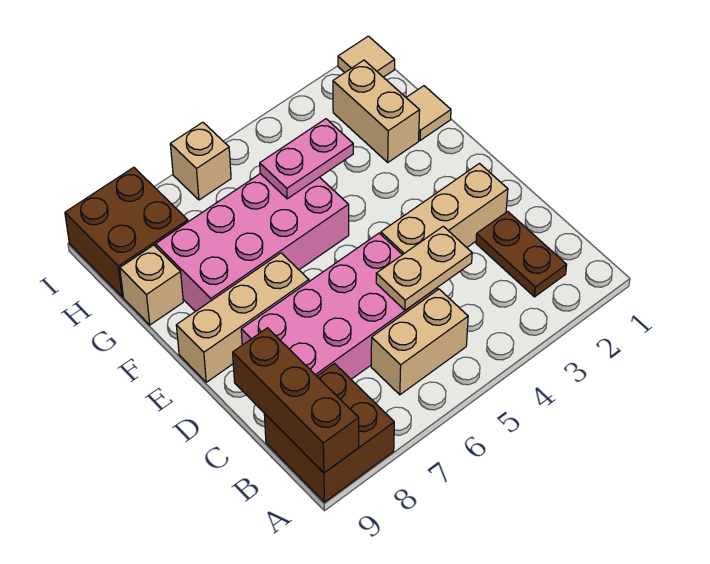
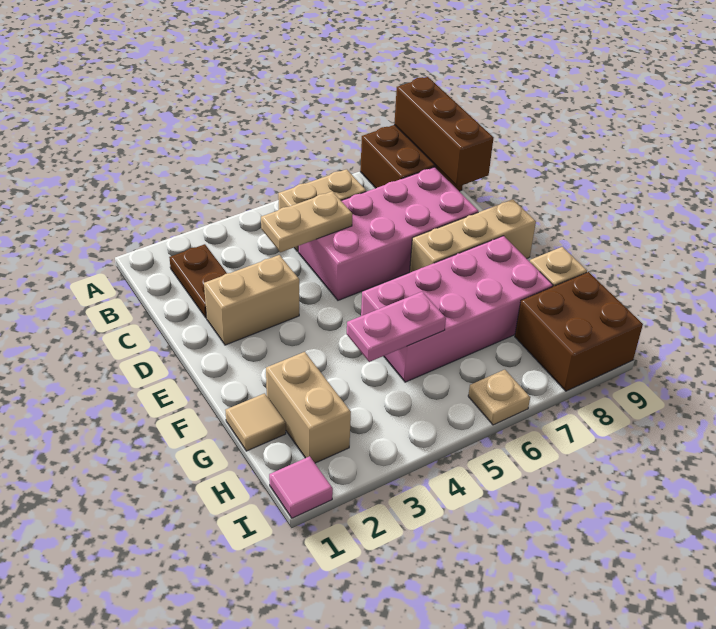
tan brick D2:D4 level 1 -> tan brick D2:D3 level 1
tan tile I1 level 1 -> pink tile I1 level 1
tan brick I6 level 1 -> tan plate I6 level 1

